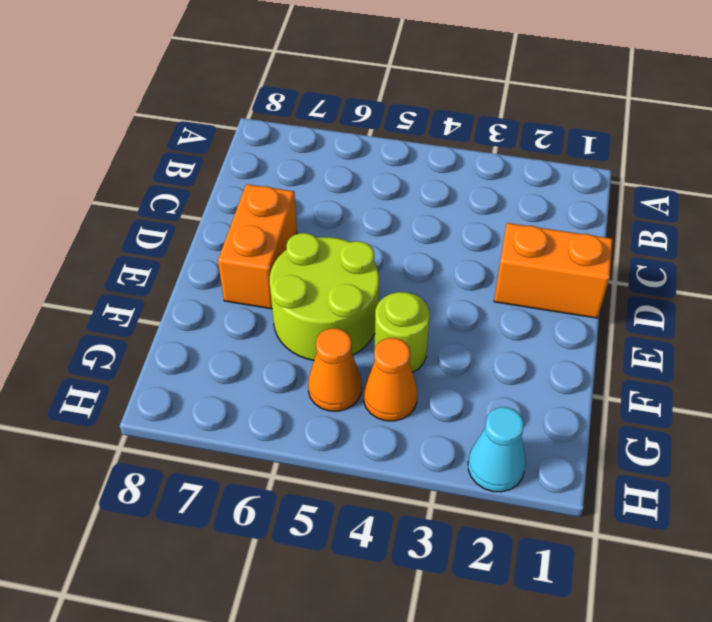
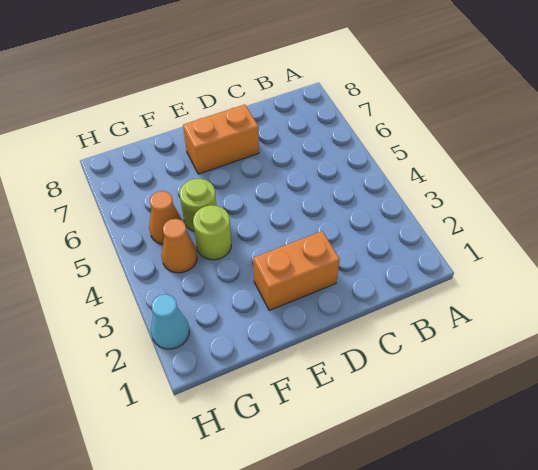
orange brick D1:D2 level 1 -> orange brick D2:E2 level 1
lime round brick E5:F6 level 1 -> lime round brick F5 level 1

